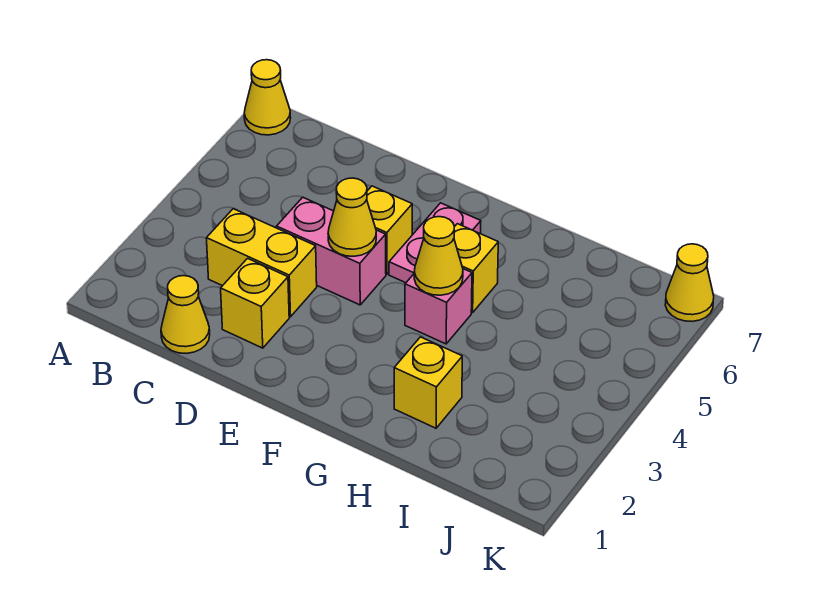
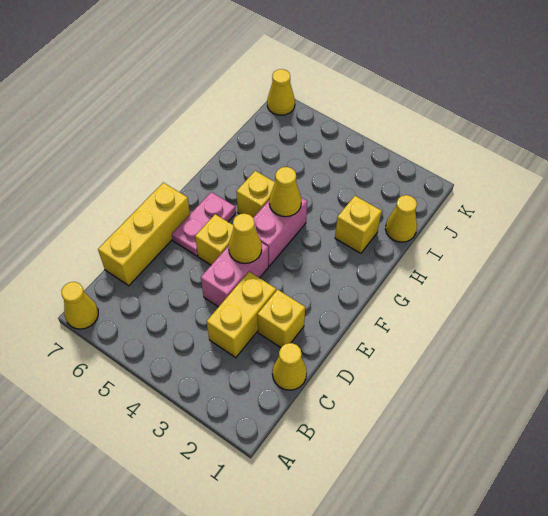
none -> yellow brick C7:E7 level 1
pink plate F5:F6 level 1 -> pink plate E6:F6 level 1
pink brick G4 level 1 -> pink brick F4:G4 level 1
none -> yellow cone I1 level 1

